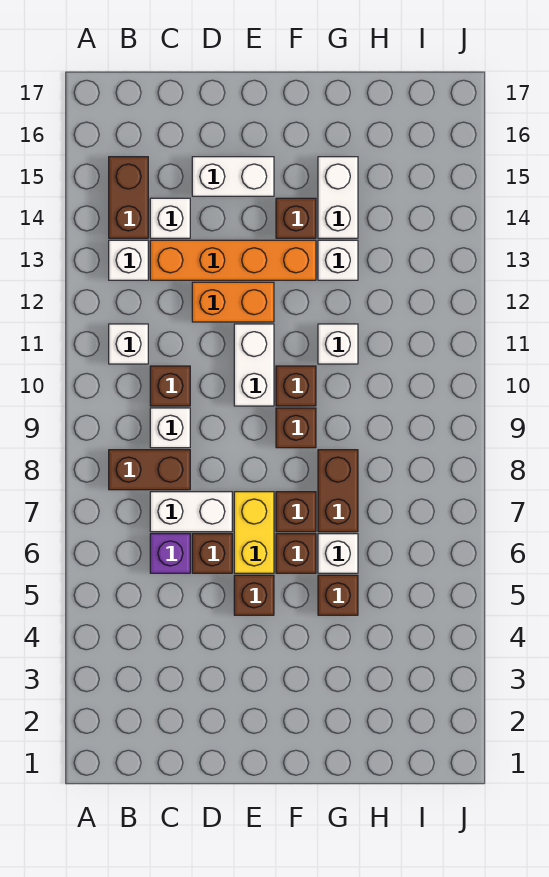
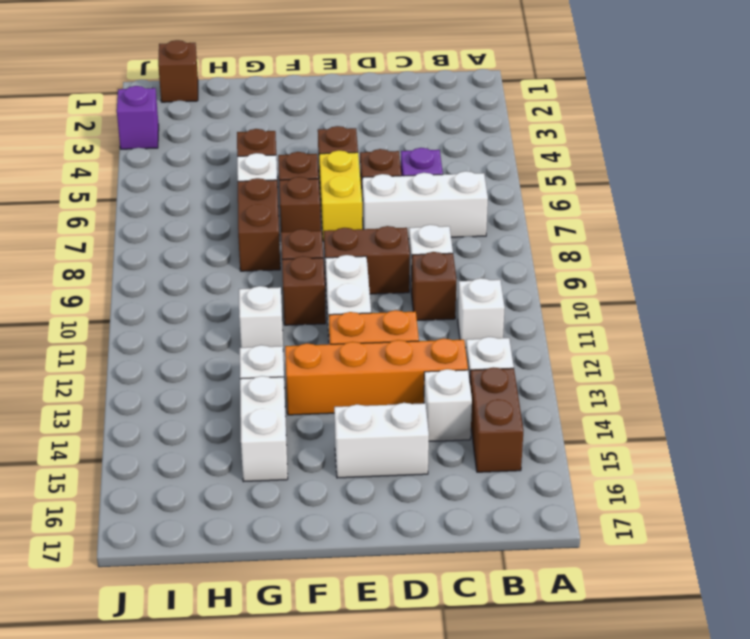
brown brick B8:C8 level 1 -> brown brick D9:E9 level 1
white brick C7:D7 level 1 -> white brick B7:D7 level 1
brown brick F14 level 1 -> brown brick I1 level 1
none -> purple brick J3 level 1

